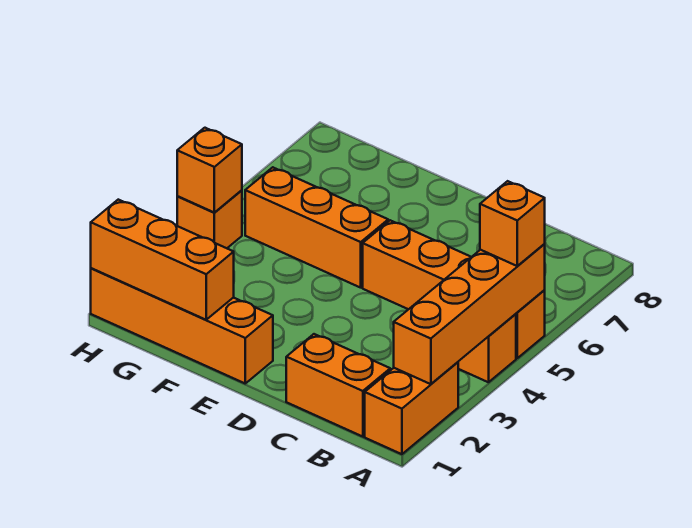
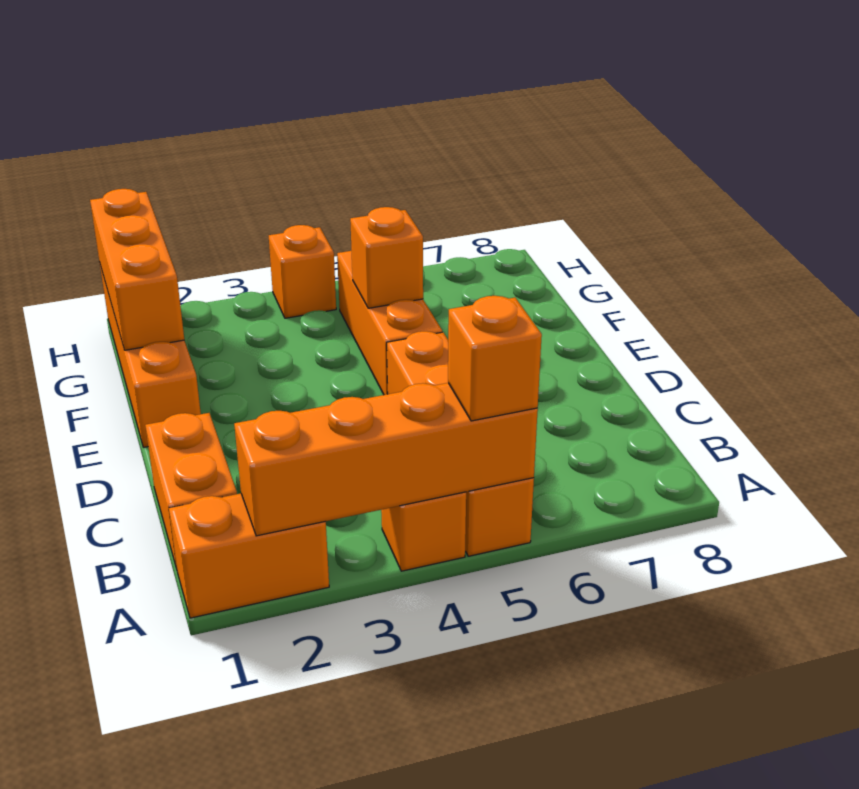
orange brick H4 level 2 -> orange brick F5 level 2

